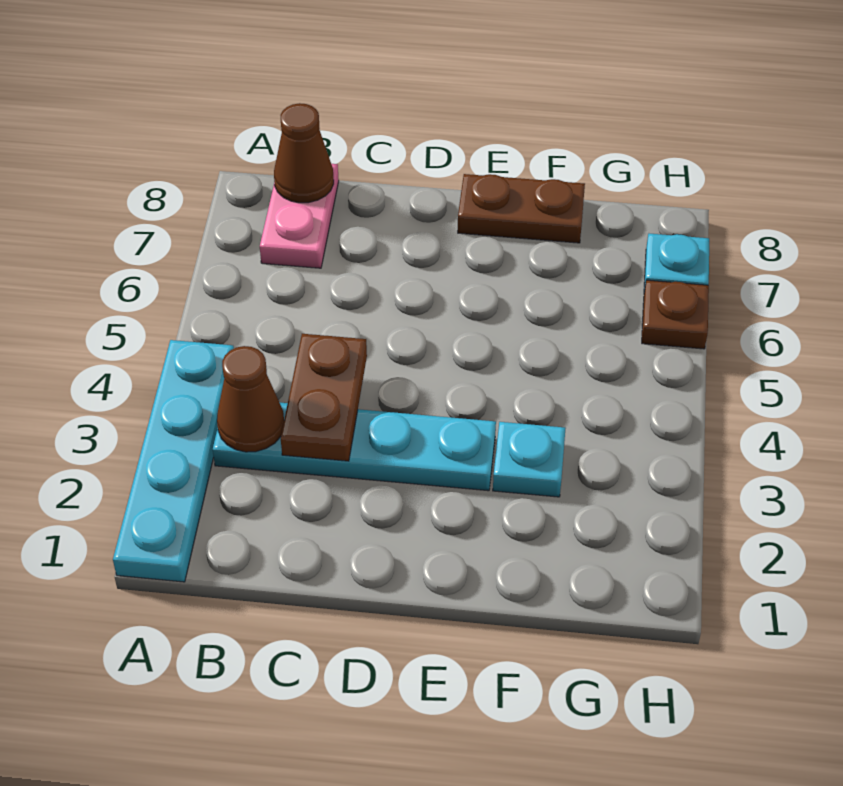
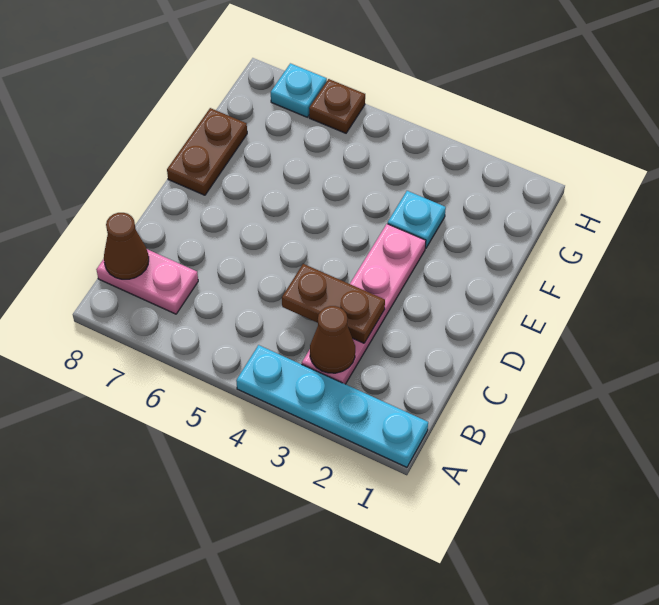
cyan plate B3:E3 level 1 -> pink plate B3:E3 level 1

